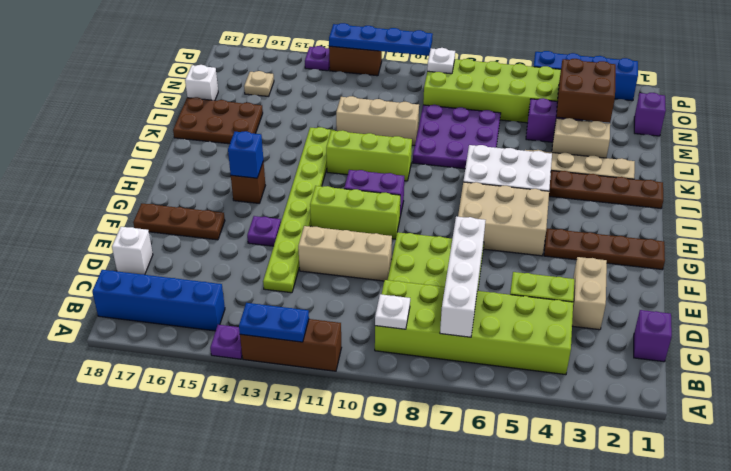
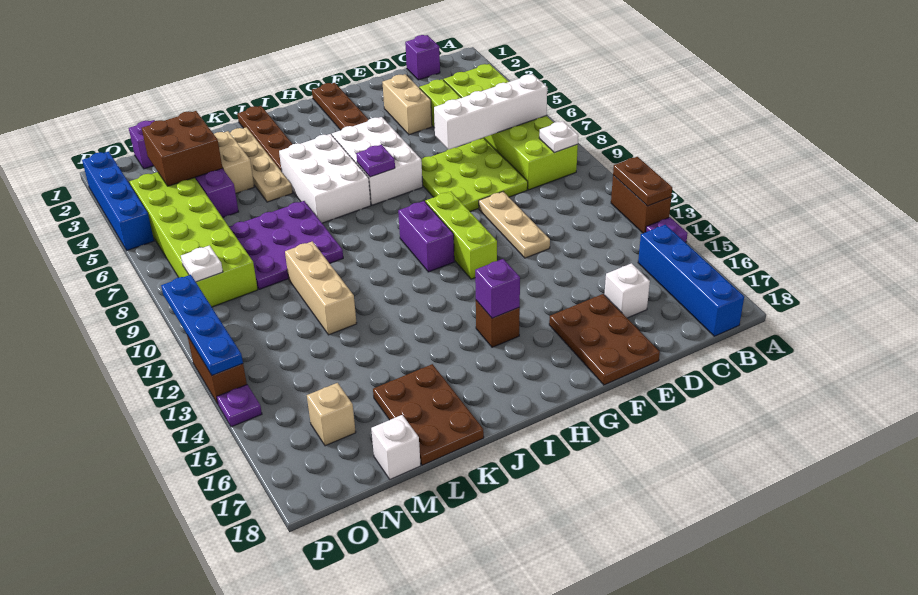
brown brick A11:A13 level 1 -> brown brick A12:A13 level 1
blue plate A12:A13 level 2 -> brown plate A12:A13 level 2
tan brick D3:E3 level 1 -> tan brick E3:E4 level 1
lime plate D13:K13 level 1 -> none
white brick D18 level 1 -> white brick D16 level 1
tan brick E10:E12 level 1 -> tan plate E10:E12 level 1
purple plate F14 level 1 -> purple plate H7 level 2
brown plate F16:F18 level 1 -> brown plate E16:F18 level 1
tan brick G5:H7 level 1 -> white brick G5:H7 level 1
blue brick H15 level 2 -> purple brick H15 level 2
lime brick J10:J12 level 1 -> none
tan plate N16 level 1 -> tan brick N16 level 1

